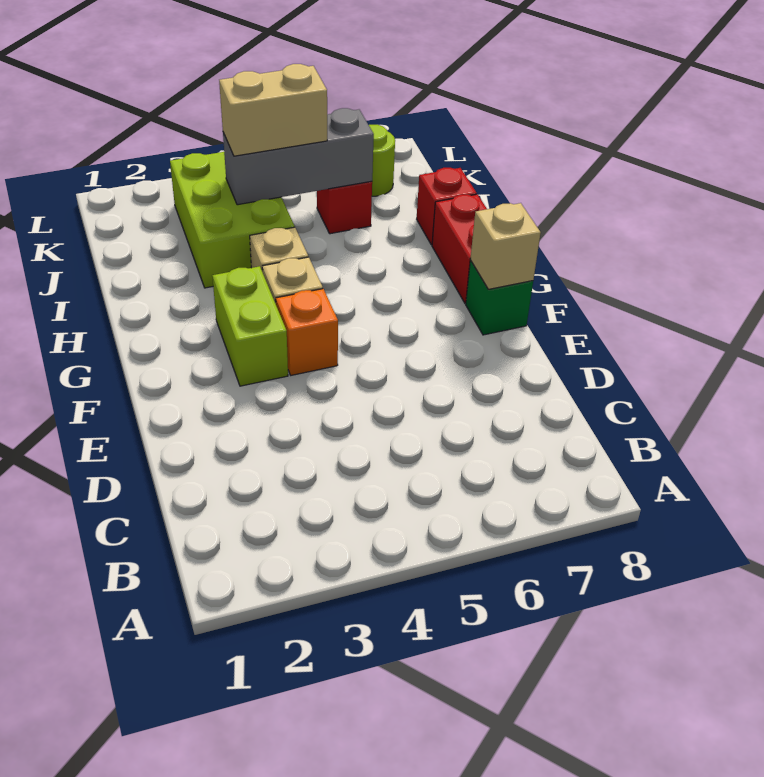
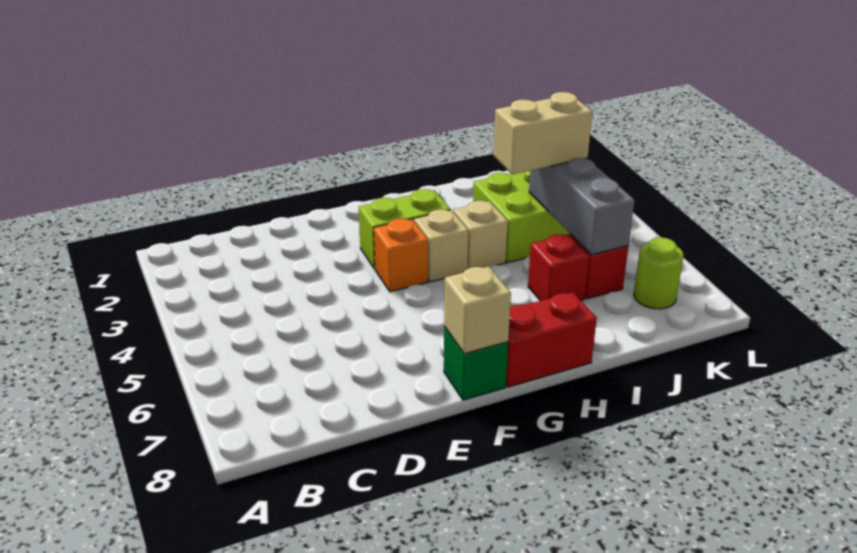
red brick I8 level 1 -> red brick I6 level 1
tan brick J4:J5 level 3 -> tan brick I4:J4 level 3

